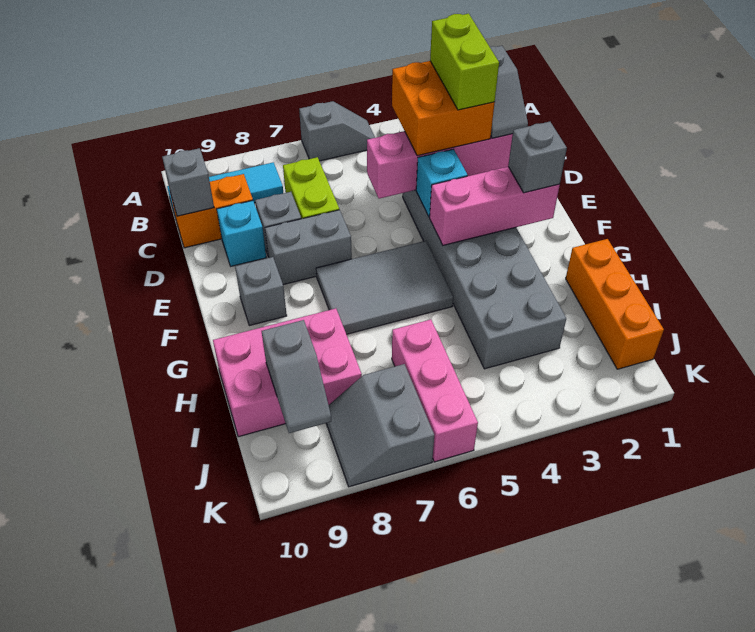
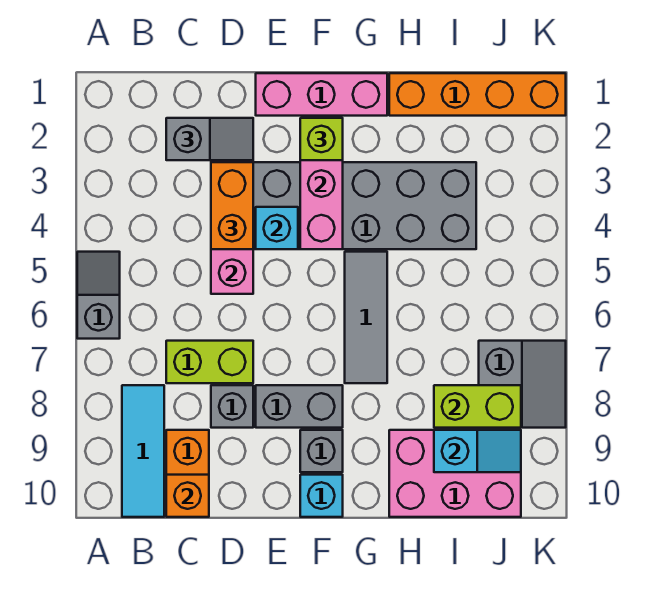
orange brick C3:D4 level 3 -> orange brick D3:D4 level 3
lime brick C3:D3 level 4 -> lime brick I8:J8 level 2
grey brick C10 level 2 -> orange brick C10 level 2
cyan brick D9 level 1 -> cyan brick F10 level 1
grey brick E7:E8 level 1 -> grey brick E8:F8 level 1
grey brick F2 level 3 -> lime brick F2 level 3
grey tile F5:G7 level 1 -> grey tile G5:G7 level 1
orange brick H1:J1 level 1 -> orange brick H1:K1 level 1
pink brick H8:I10 level 1 -> pink brick H9:J10 level 1
pink brick I6:K6 level 1 -> pink brick E1:G1 level 1
grey slope I9:J9 level 2 top I -> cyan slope I9:J9 level 2 top I
grey slope J7:K8 level 1 top 7 -> grey slope J7:K8 level 1 top J

